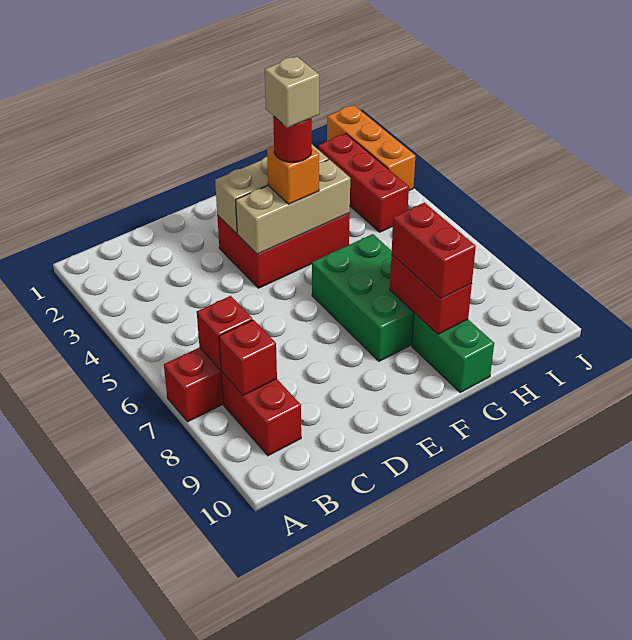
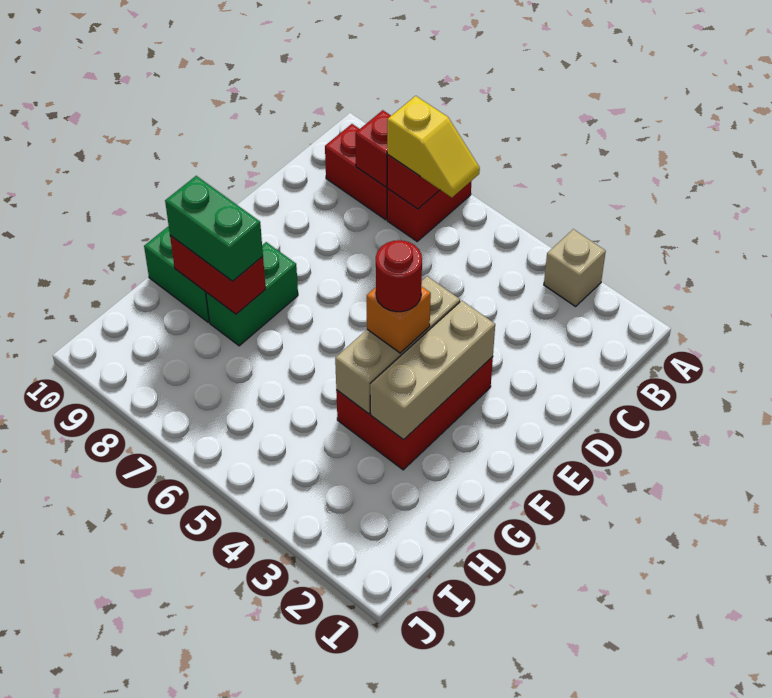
none -> yellow slope B6:B7 level 3 top 7
tan brick F4 level 5 -> tan brick A3 level 1
green brick F6:G8 level 1 -> green brick F8:G8 level 1
red brick G8:G9 level 3 -> green brick G8:G9 level 3
red brick I2:I4 level 1 -> none
orange brick J1:J3 level 1 -> none

